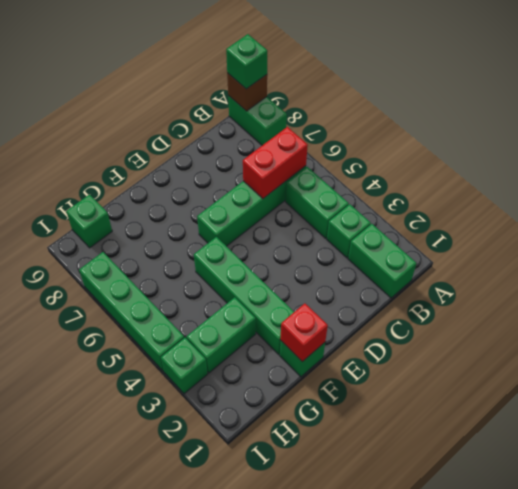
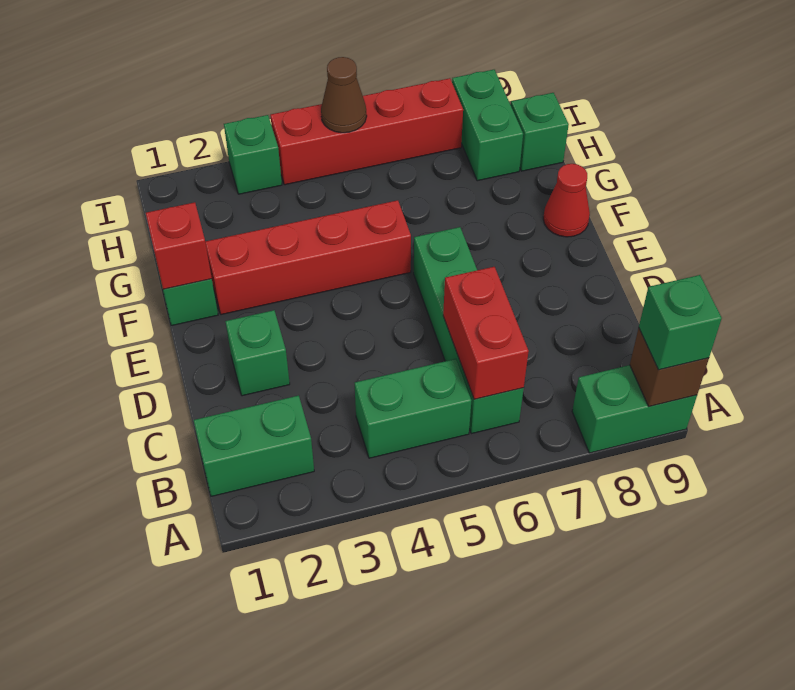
green brick B3 level 1 -> green brick D2 level 1
green brick F2:F5 level 1 -> red brick F2:F5 level 1
none -> red cone F9 level 1
green brick G3:H3 level 1 -> green brick H8:I8 level 1
green brick I4:I7 level 1 -> red brick I4:I7 level 1
none -> brown cone I5 level 2

